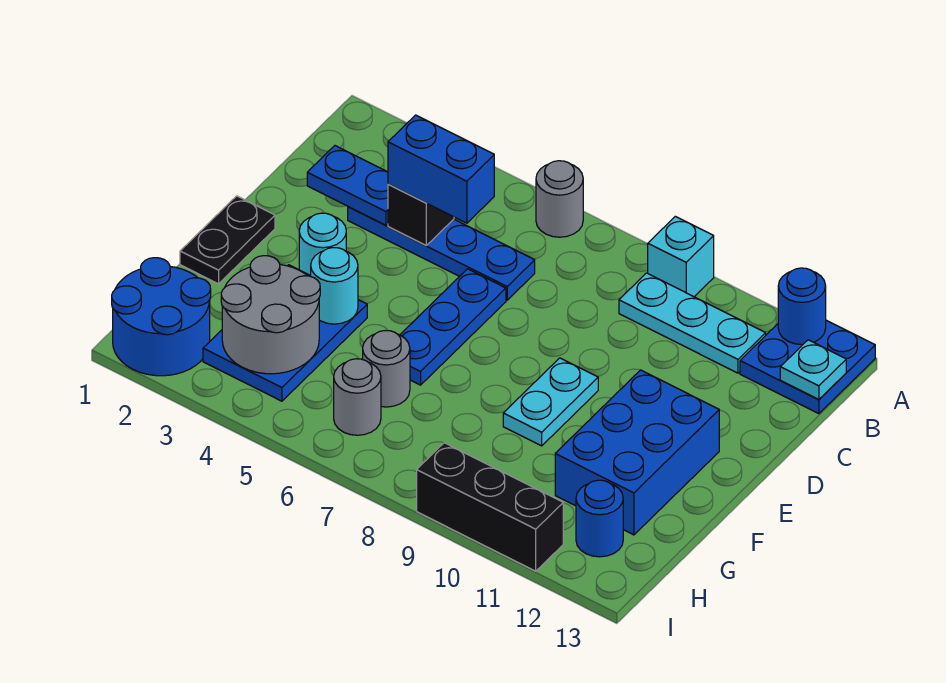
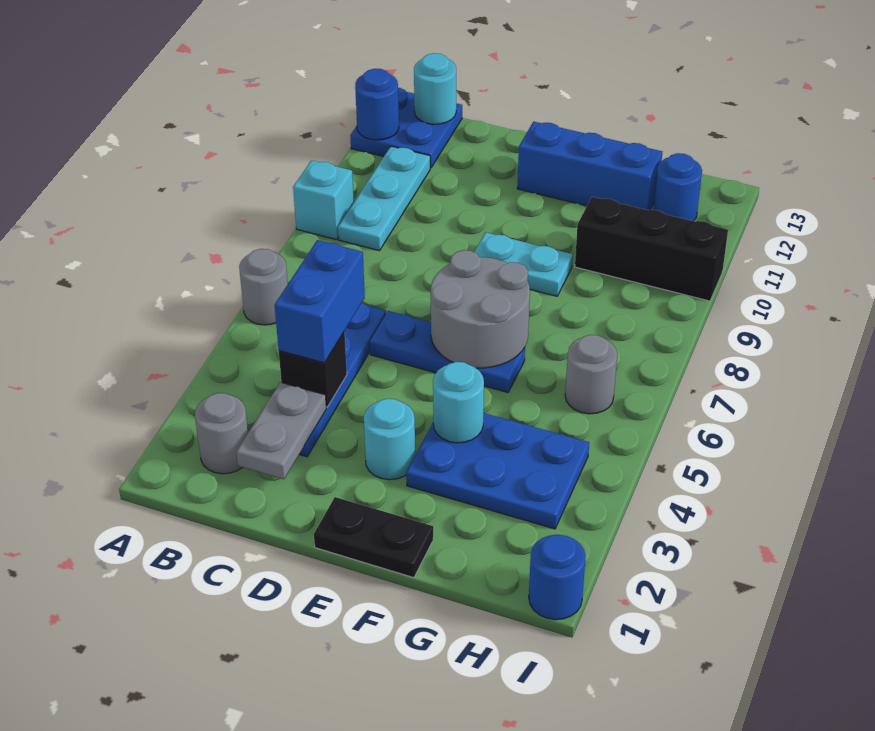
cyan plate B13 level 2 -> cyan round brick B13 level 2
blue plate C2:C3 level 2 -> grey plate C2:C3 level 2
blue brick E11:G12 level 1 -> blue brick E12:G12 level 1
grey round brick G3:H4 level 2 -> grey round brick E6:F7 level 2
grey round brick G6 level 1 -> grey round brick B2 level 1
blue round brick H1:I2 level 1 -> blue round brick I1 level 1
black brick I9:I11 level 1 -> black brick G10:I10 level 1

